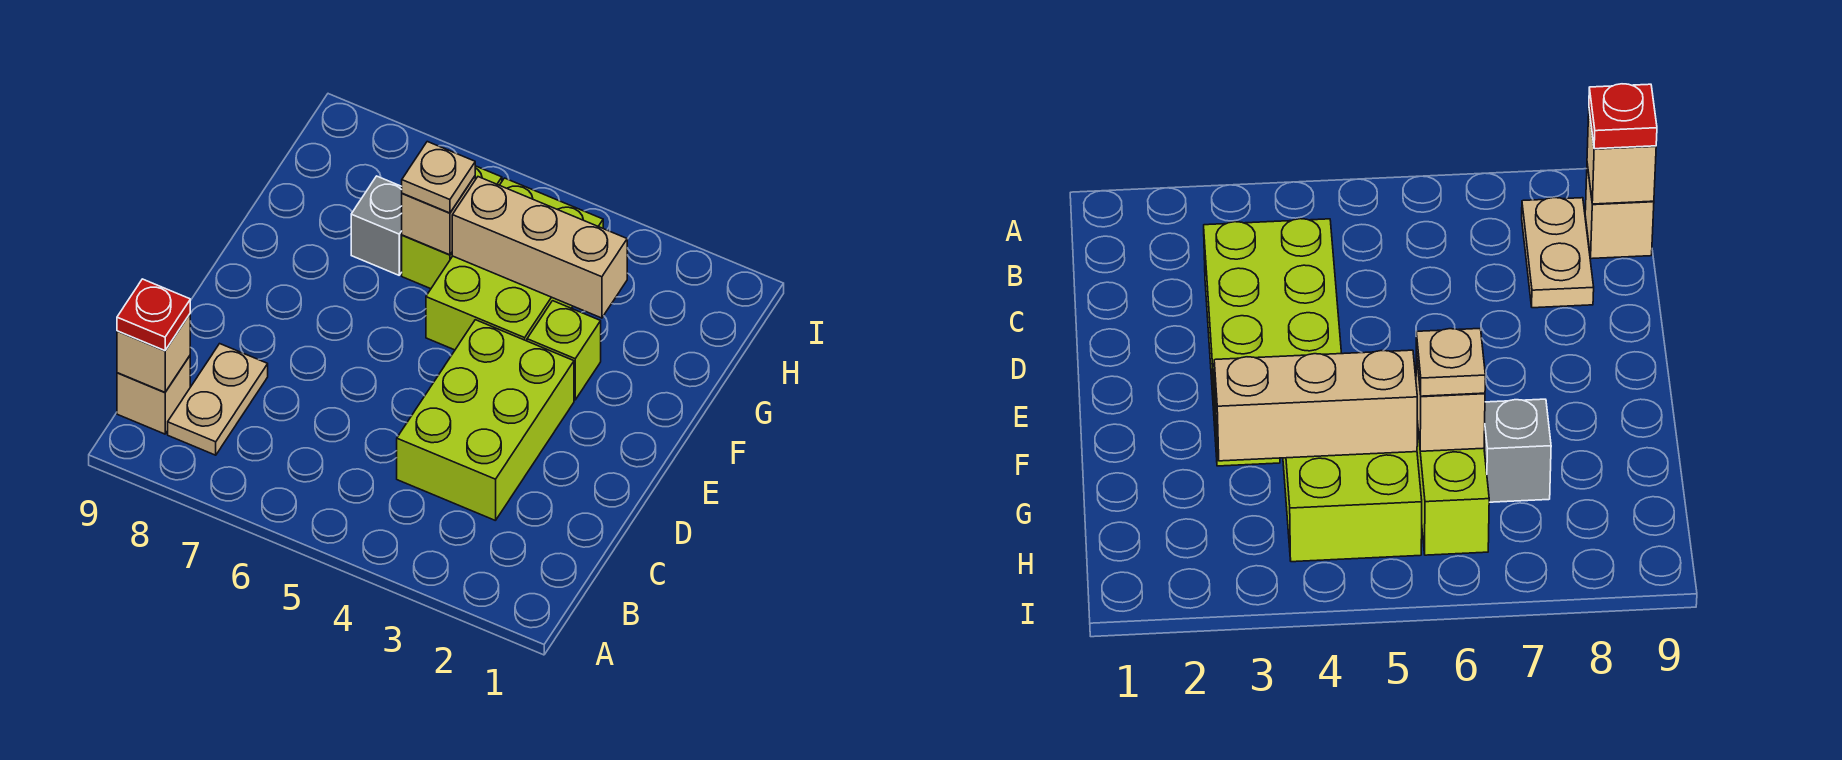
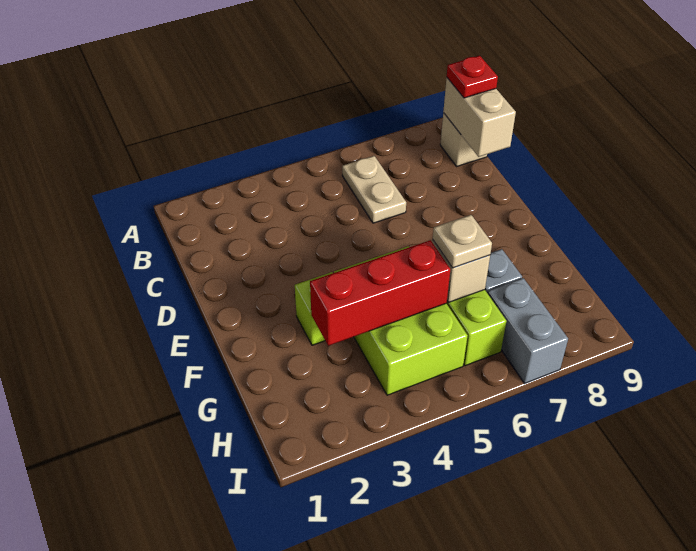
tan plate B8:C8 level 1 -> tan plate B6:C6 level 1
tan brick B9 level 2 -> tan brick B9:C9 level 2
lime brick C3:E4 level 1 -> none
tan brick G3:G5 level 2 -> red brick G3:G5 level 2
none -> grey brick H7:I7 level 1

